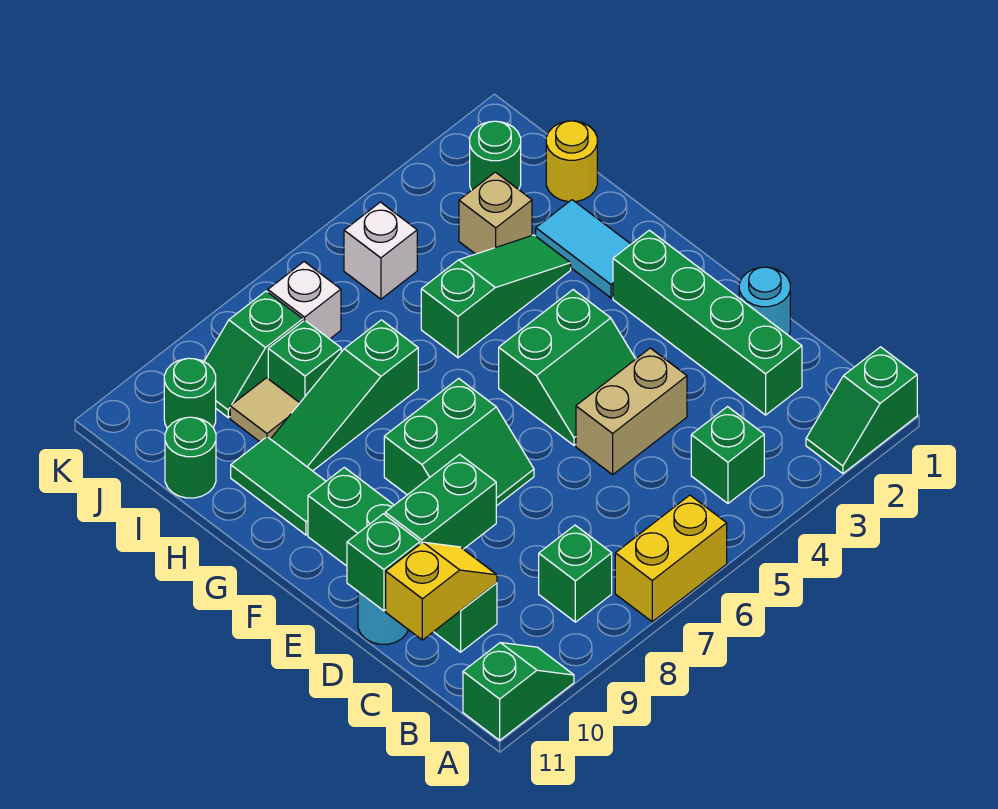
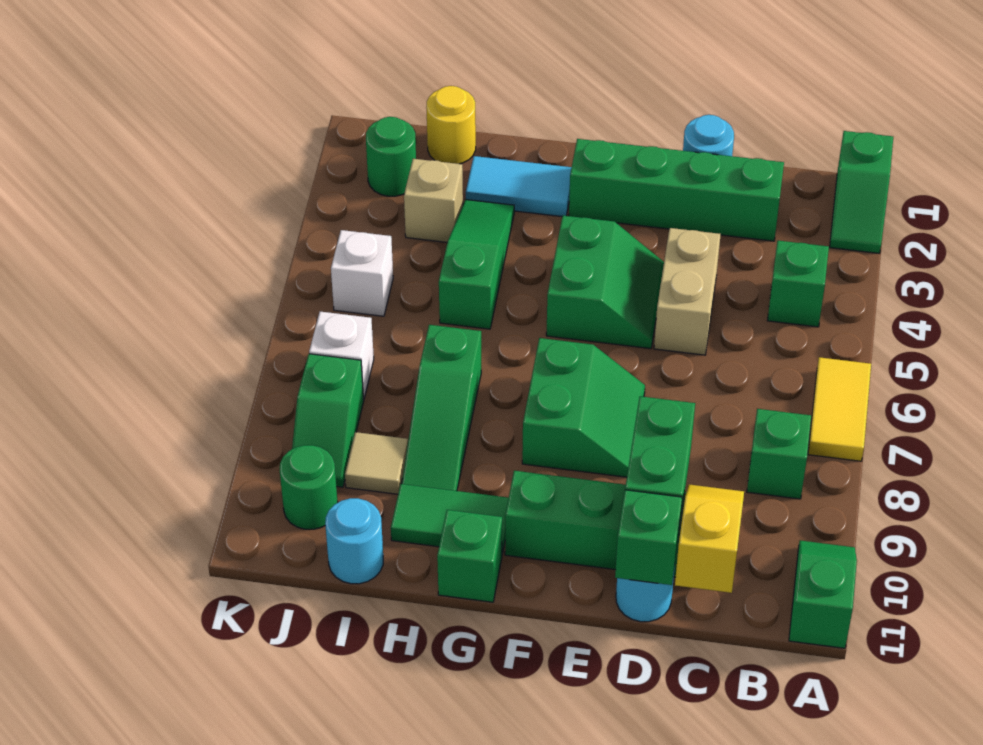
yellow brick A6:A7 level 1 -> yellow tile A6:A7 level 1
green brick I8 level 1 -> green brick G11 level 1
green round brick I11 level 1 -> cyan round brick I11 level 1

